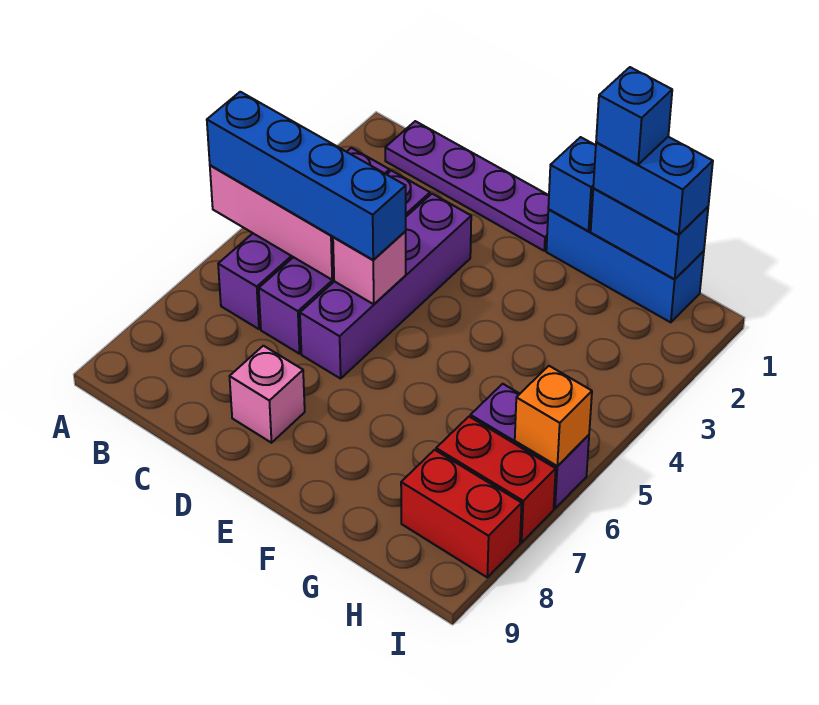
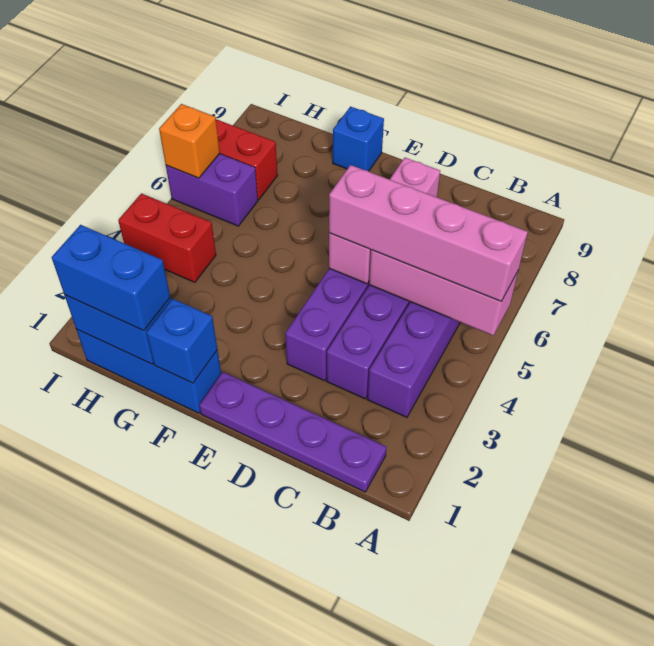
blue brick A5:D5 level 3 -> pink brick A5:D5 level 3
blue brick G1 level 4 -> blue brick F9 level 1
red brick H8:I8 level 1 -> red brick H4:I4 level 1

